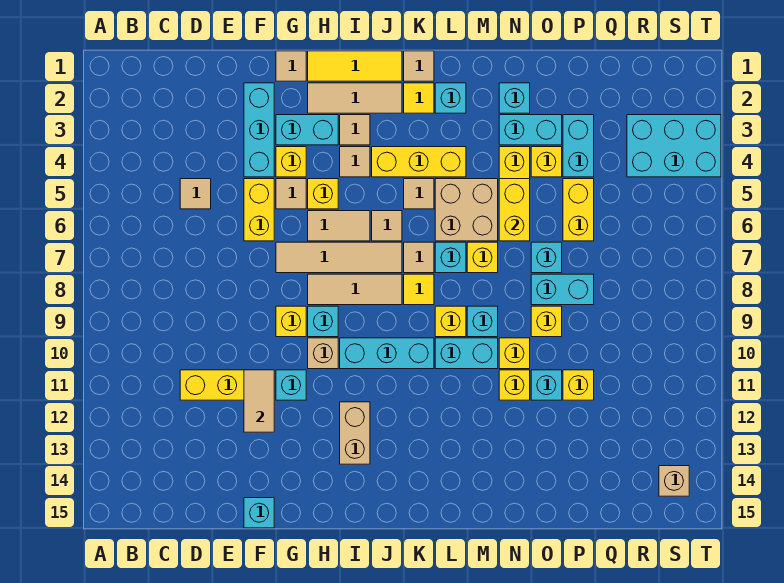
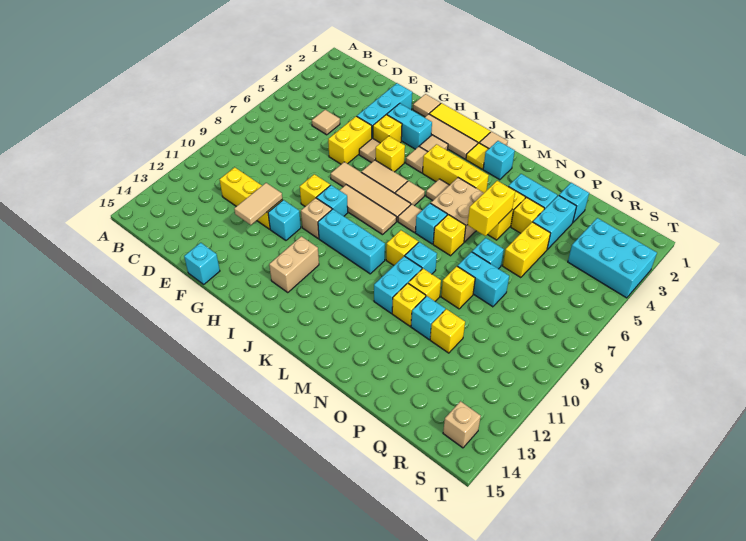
yellow tile K8 level 1 -> none
cyan brick L10:M10 level 1 -> cyan brick M10:M11 level 1
cyan brick N2 level 1 -> cyan brick P2 level 1

